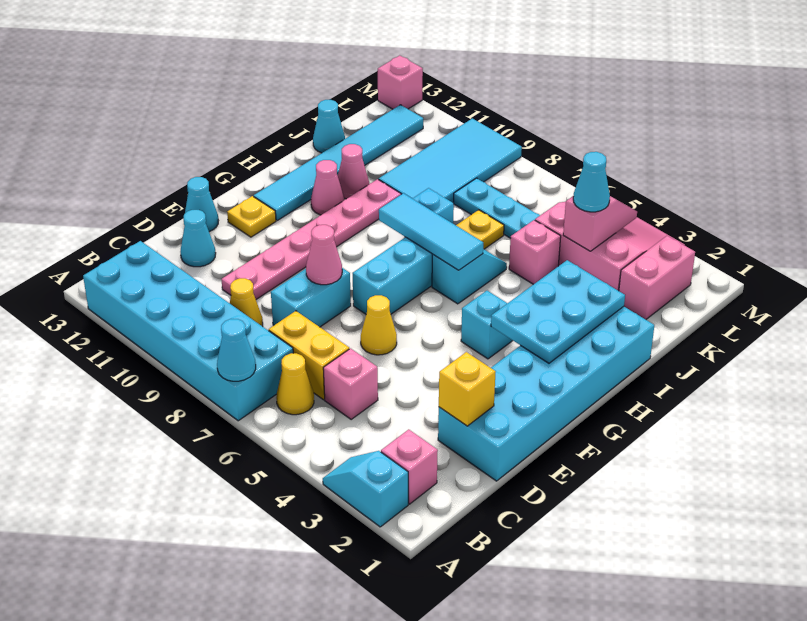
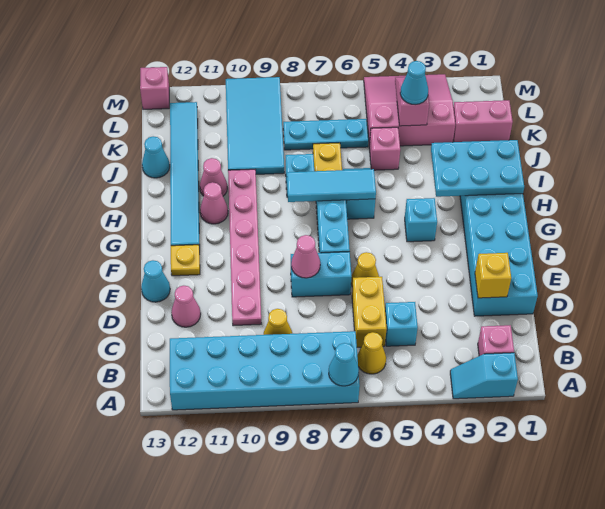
pink brick C5 level 1 -> cyan brick C5 level 1
yellow brick C6:C7 level 1 -> yellow brick C6:D6 level 1
cyan brick D8:E8 level 1 -> cyan brick E7:E8 level 1
cyan cone D12 level 1 -> pink cone D12 level 1
cyan plate G2:I3 level 2 -> cyan plate H1:I3 level 2
pink brick K2:L2 level 1 -> pink brick K1:K2 level 1

